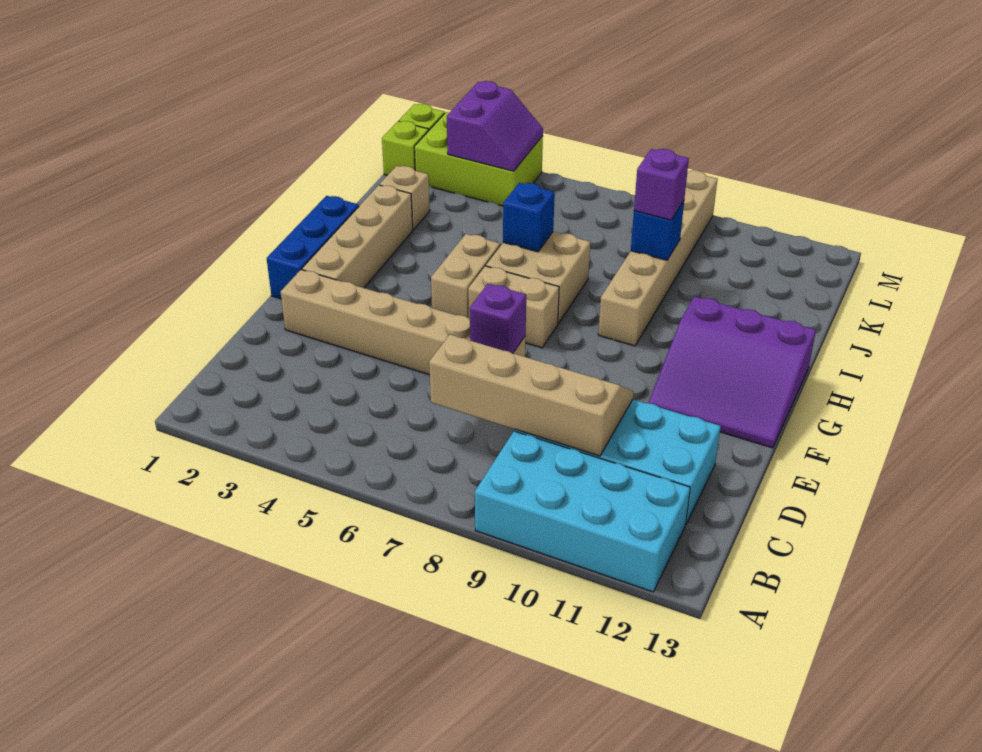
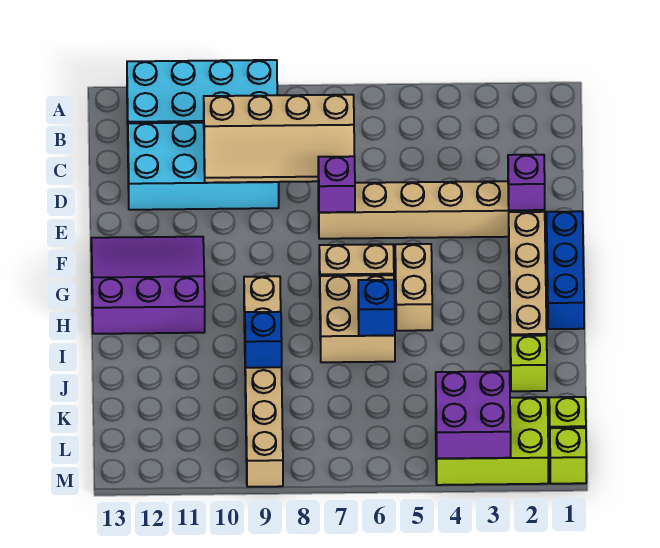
tan brick J2 level 1 -> lime brick J2 level 1
purple brick J9 level 3 -> purple brick E2 level 2
purple slope L3:M4 level 2 top 3 -> purple brick L3:M4 level 2

